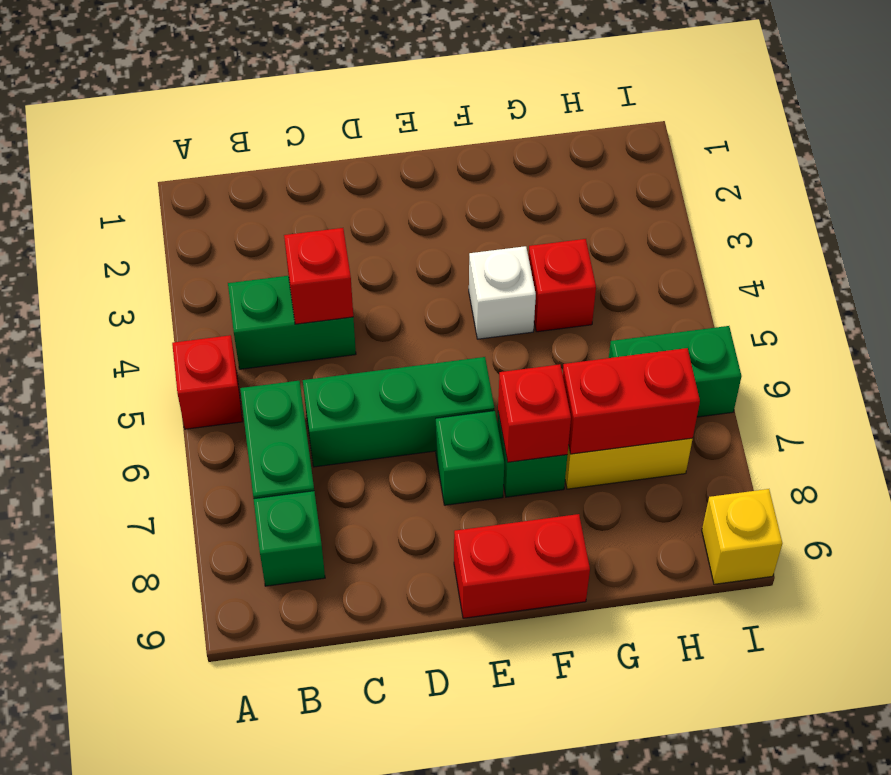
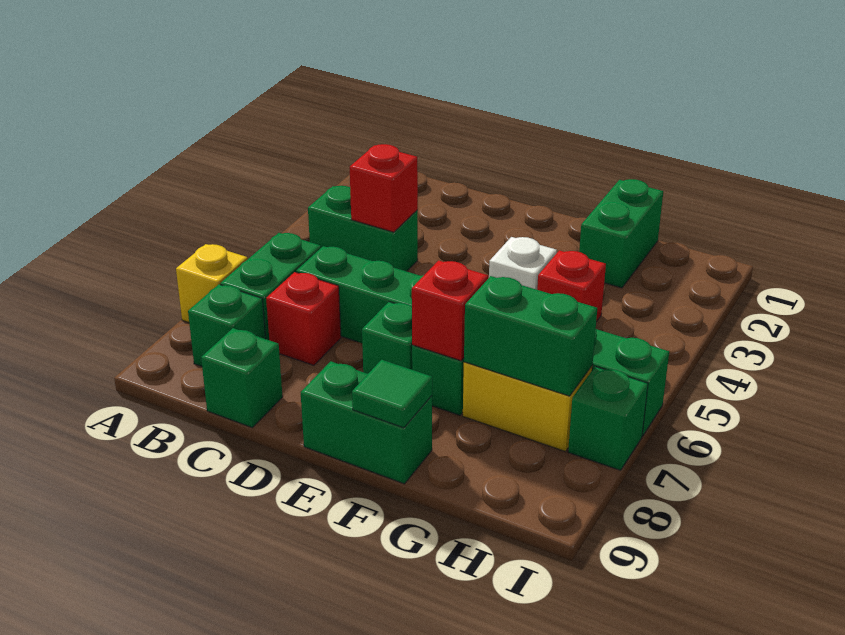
red brick A5 level 1 -> red brick C7 level 1
none -> green brick C9 level 1
red brick E9:F9 level 1 -> green brick E9:F9 level 1
none -> green tile F9 level 2
none -> green brick G1:G2 level 1
red brick G7:H7 level 2 -> green brick G7:H7 level 2
none -> green brick I7 level 1
yellow brick I9 level 1 -> yellow brick A7 level 1

